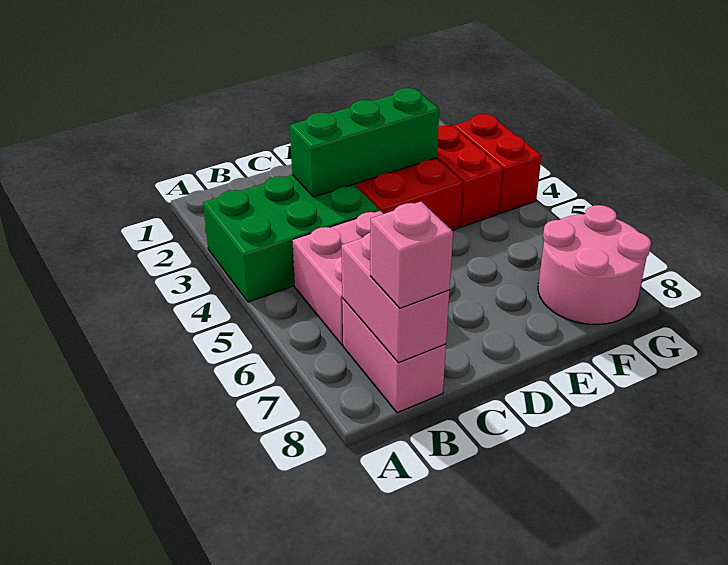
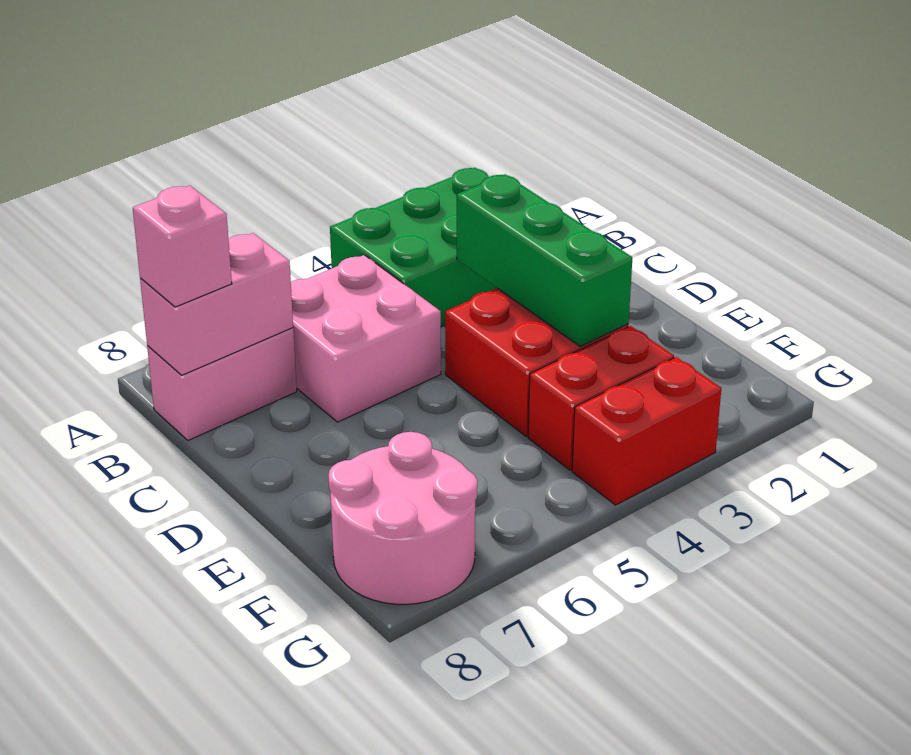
green brick A3:C4 level 1 -> green brick A2:B4 level 1

